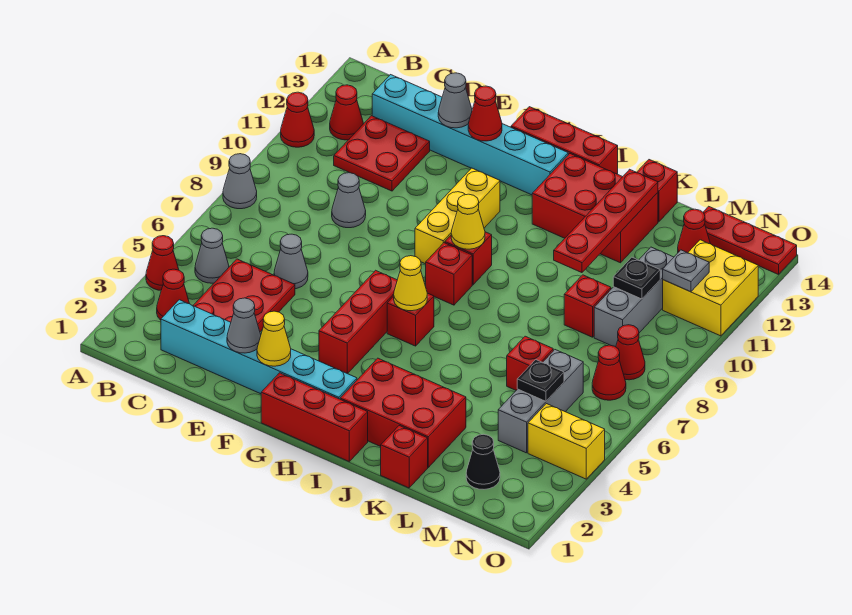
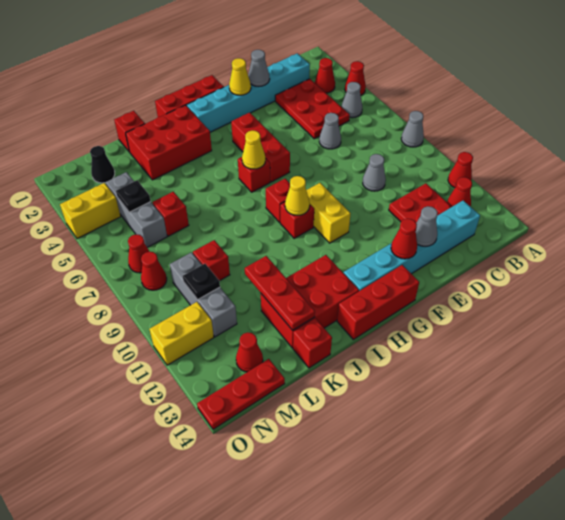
yellow brick G9:G11 level 1 -> yellow brick G9:G10 level 1
red plate K10:K13 level 2 -> red plate K11:K13 level 2
yellow brick N11:O12 level 1 -> yellow brick N11:O11 level 1
grey plate N11 level 2 -> none

